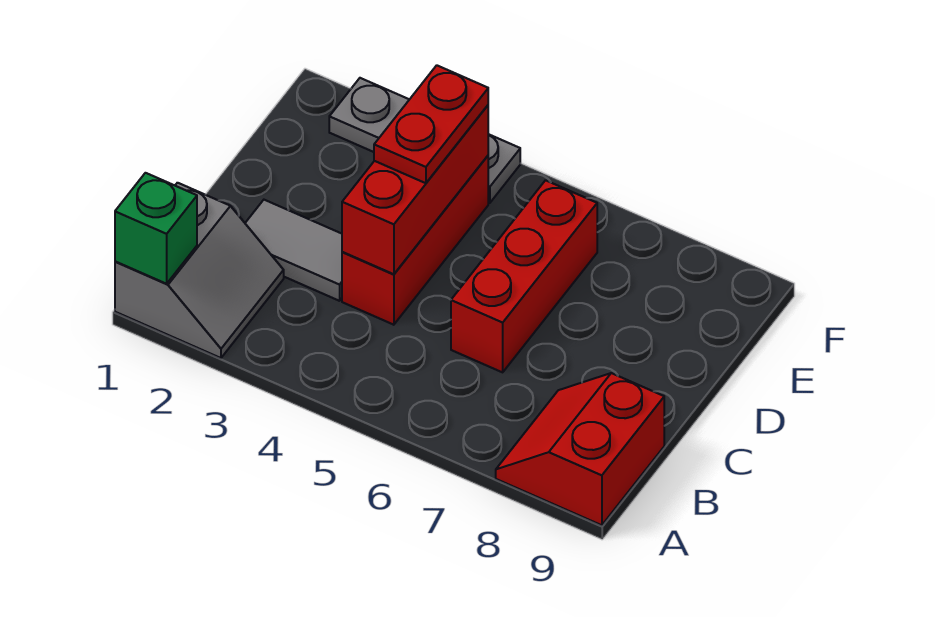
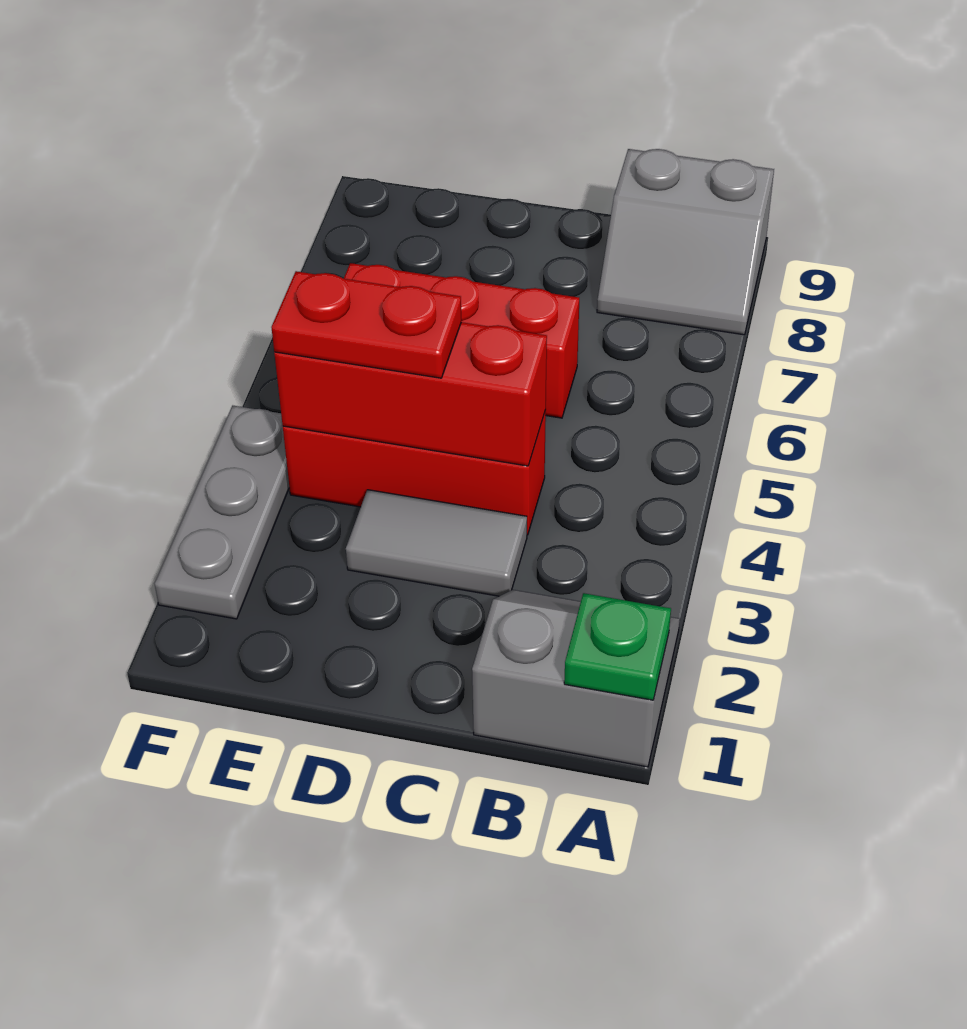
green brick A1 level 2 -> green plate A1 level 2
red slope A8:B9 level 1 top 9 -> grey slope A8:B9 level 1 top 9
grey tile C2:C3 level 1 -> grey tile C3:D3 level 1

